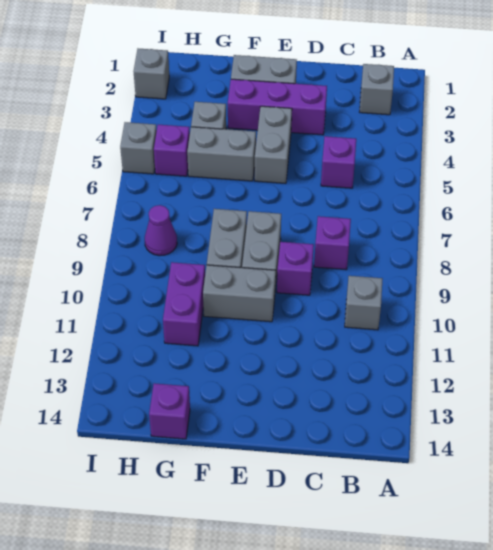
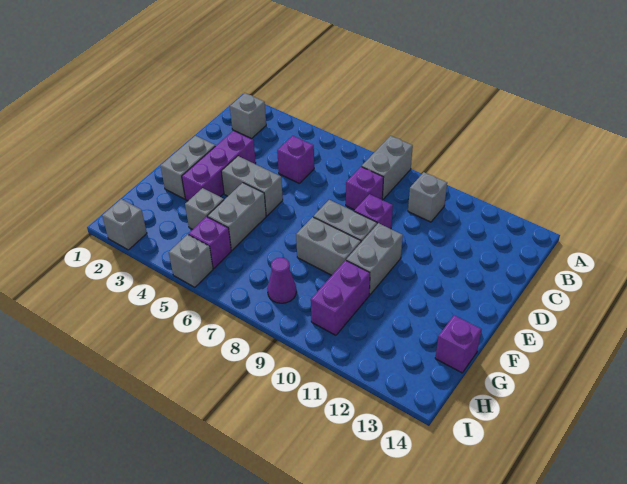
none -> grey brick A8:B8 level 1
purple brick G10:G11 level 1 -> purple brick G10:H10 level 1

